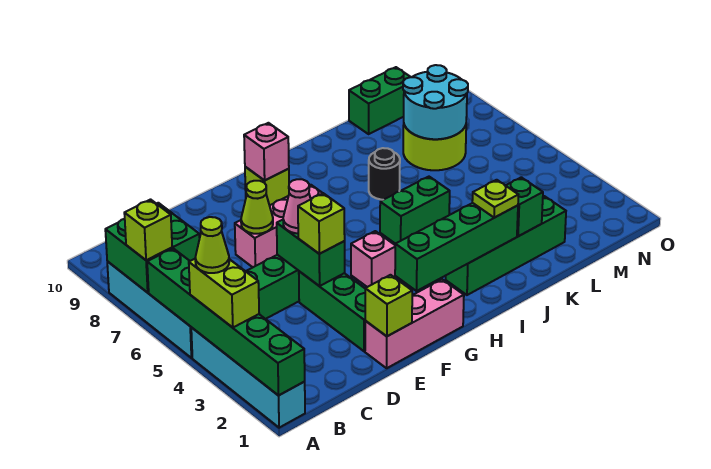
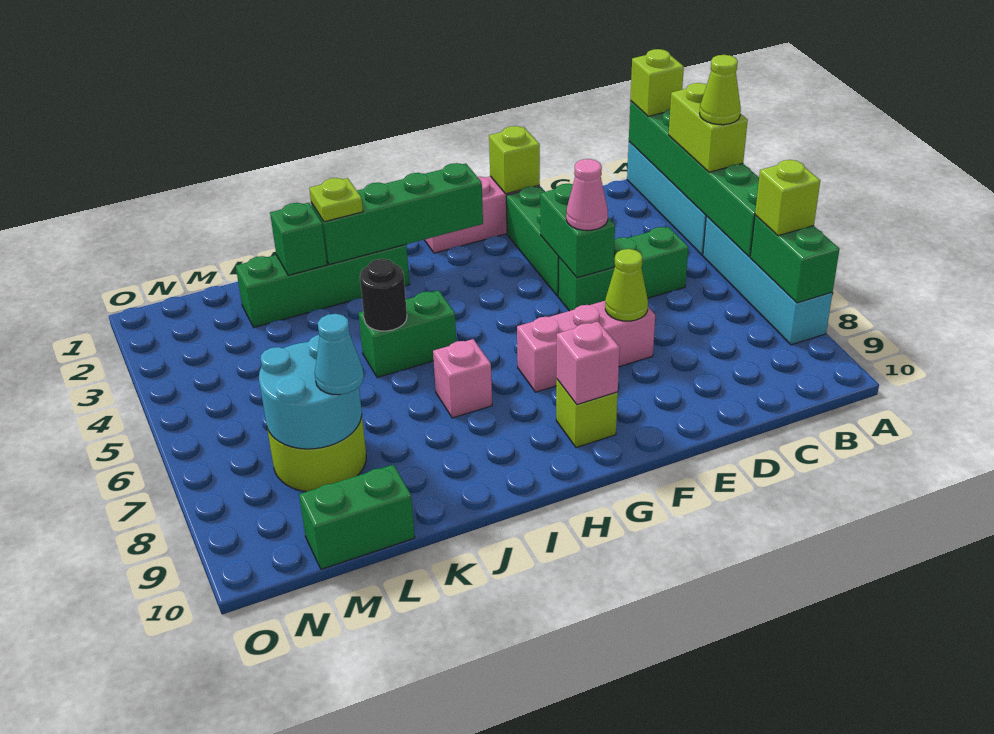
green brick A7:B8 level 2 -> green brick A7:A8 level 2
lime brick E4 level 3 -> lime brick A1 level 3
pink brick G4 level 1 -> pink brick I7 level 1
black round brick J7 level 1 -> black round brick J5 level 2
none -> cyan cone L8 level 3

